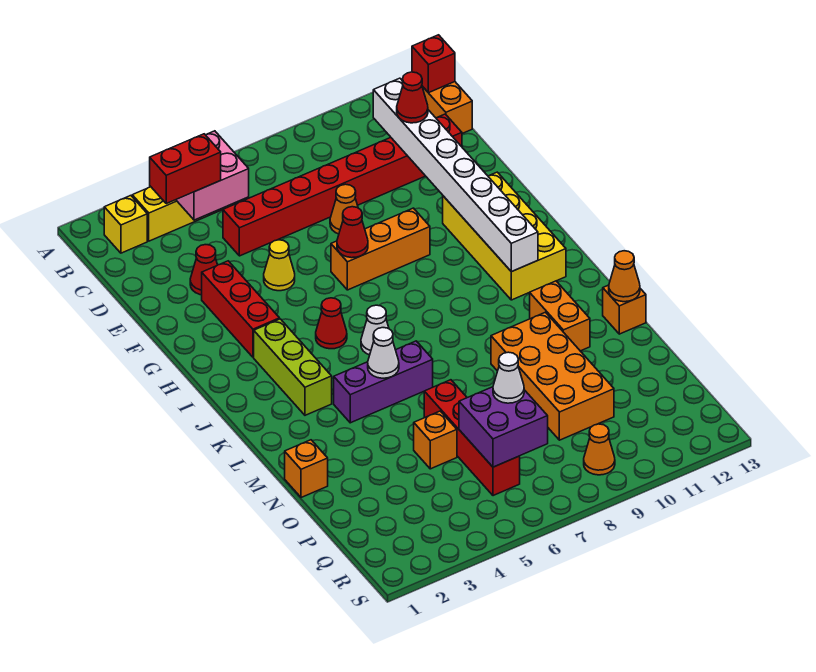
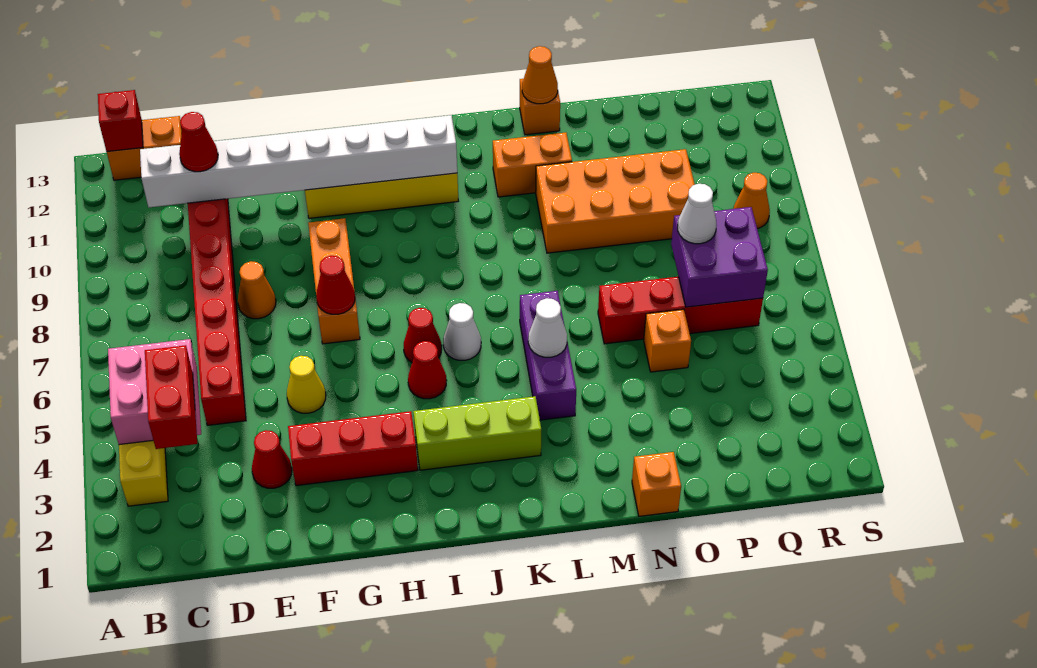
yellow brick B2 level 1 -> none
none -> red cone I6 level 1

